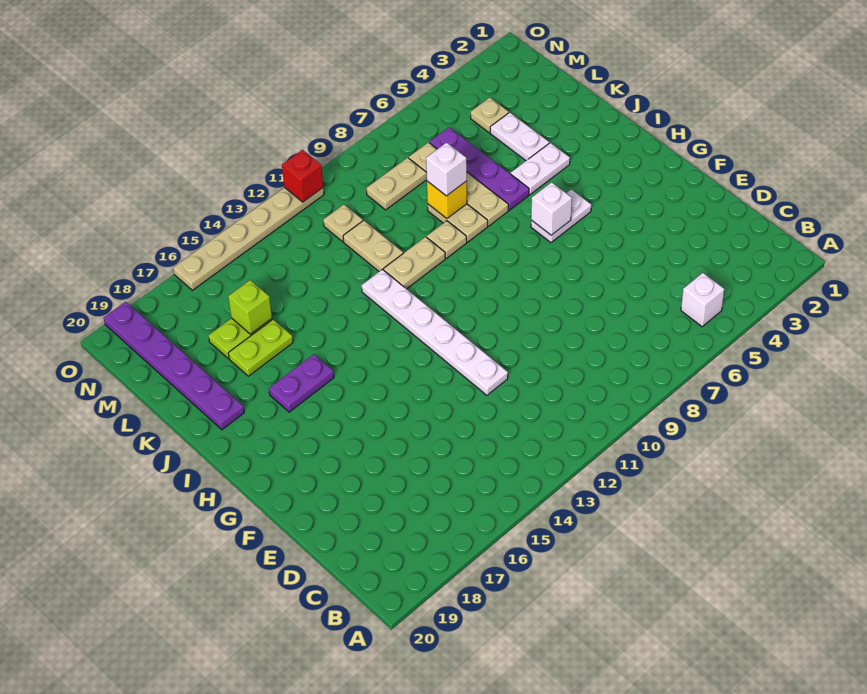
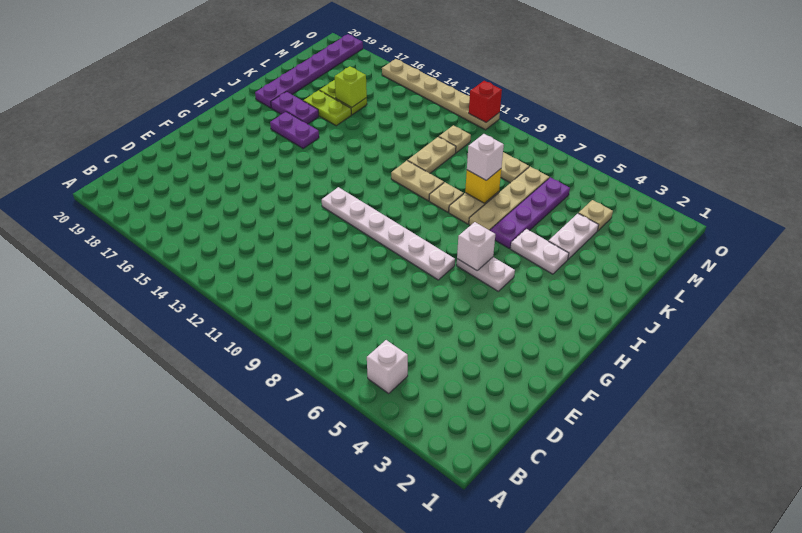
white plate E12:J12 level 1 -> white plate G7:G12 level 1
none -> purple plate J17:J18 level 1

